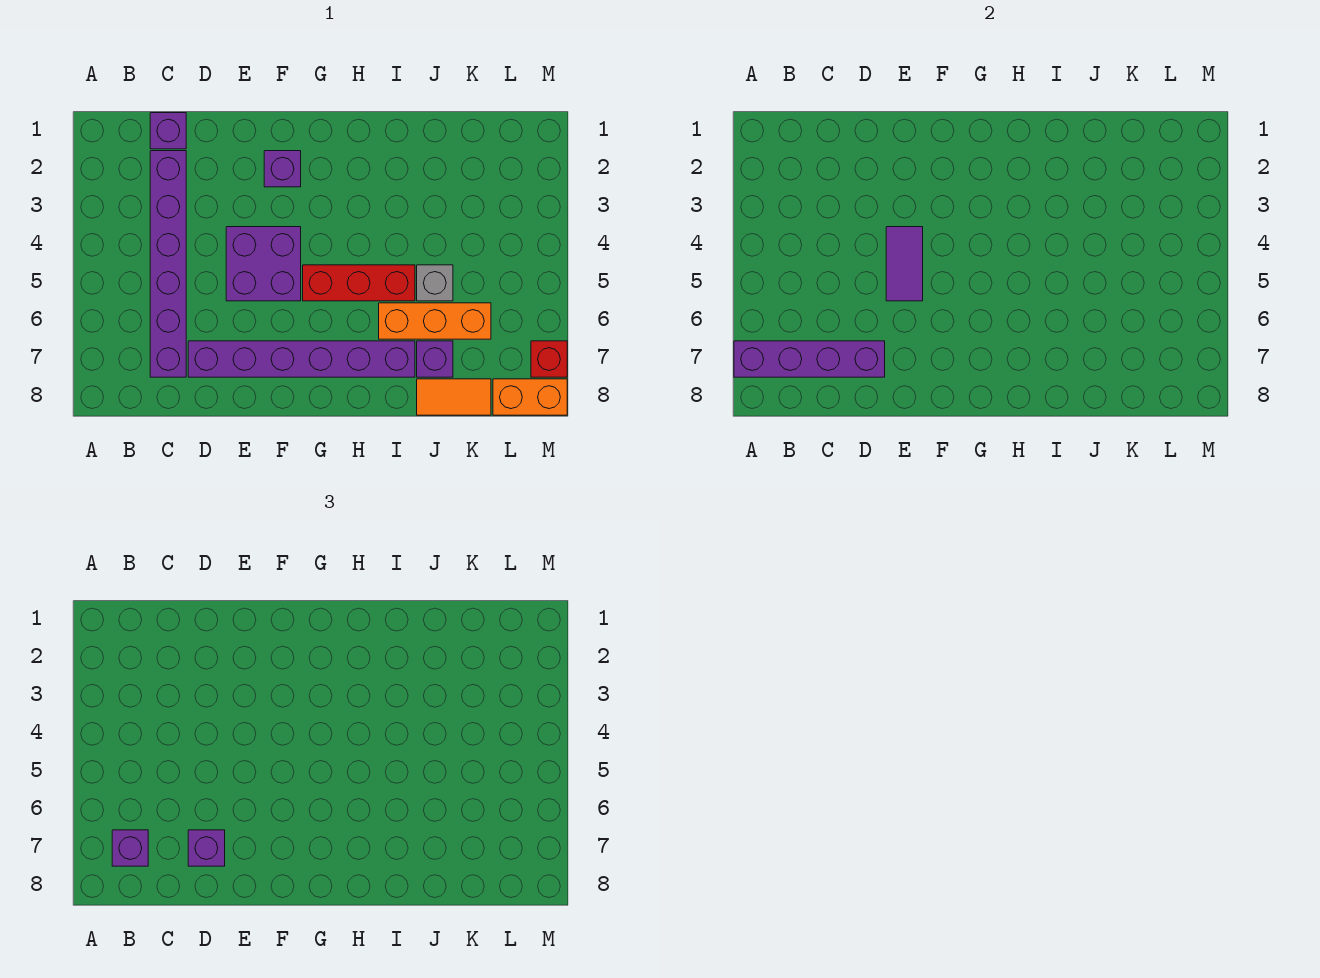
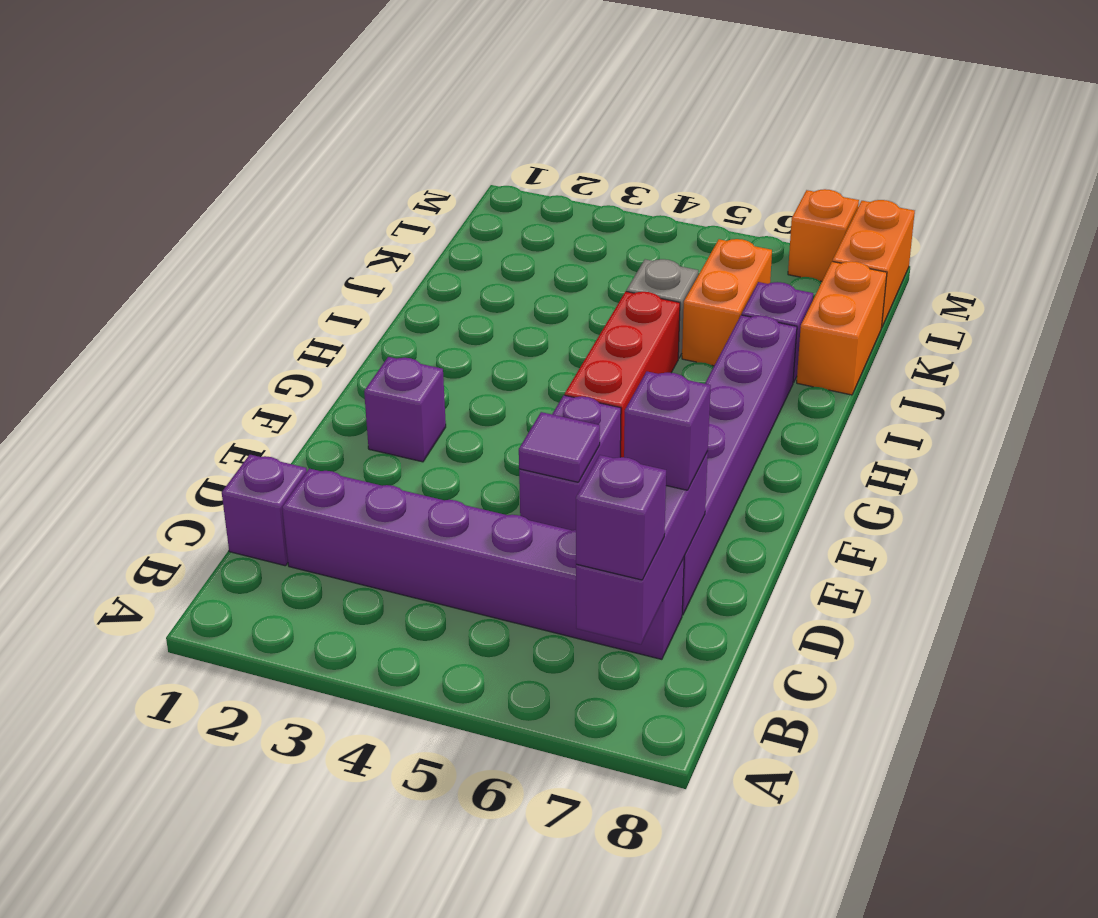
purple brick A7:D7 level 2 -> purple brick B7:D7 level 2
purple brick E4:F5 level 1 -> purple brick E5:F5 level 1
purple tile E4:E5 level 2 -> purple tile E5 level 2
orange brick I6:K6 level 1 -> orange brick J6:K6 level 1
orange tile J8:K8 level 1 -> orange brick J8:K8 level 1
red brick M7 level 1 -> orange brick M7 level 1

